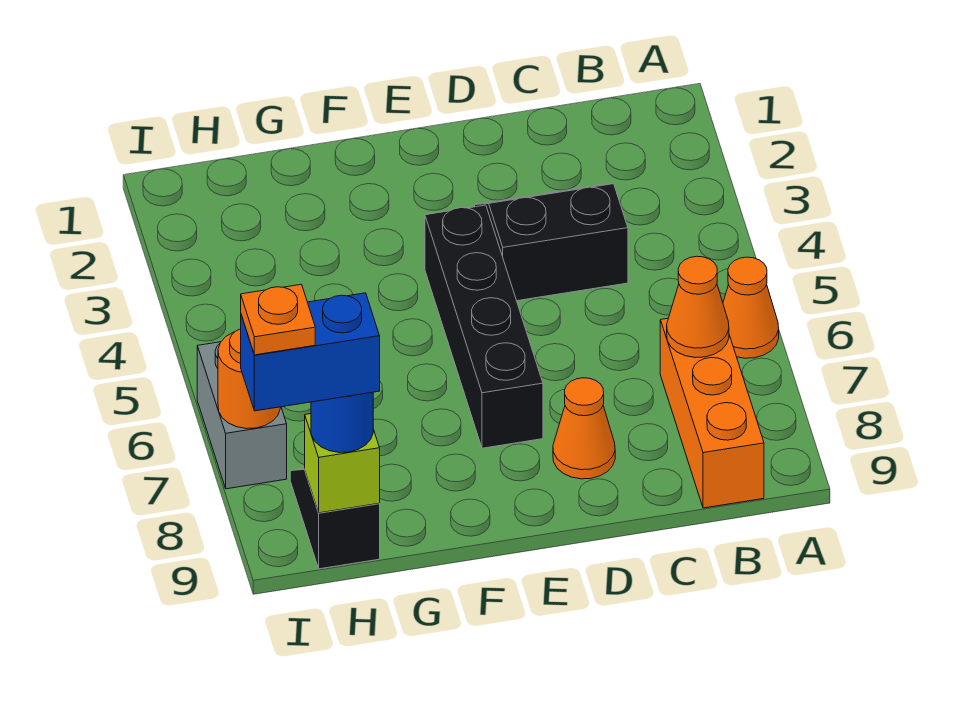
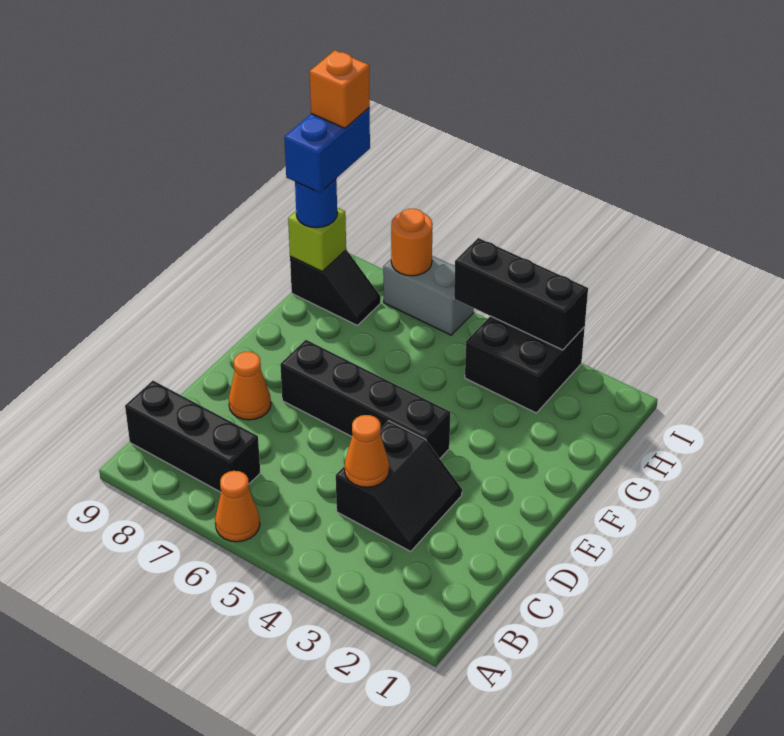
orange brick B7:B9 level 1 -> black brick B7:B9 level 1
orange cone B7 level 2 -> orange cone C4 level 2
none -> black brick H3:I4 level 1
none -> black brick I3:I5 level 2
orange plate I9 level 5 -> orange brick I9 level 5

